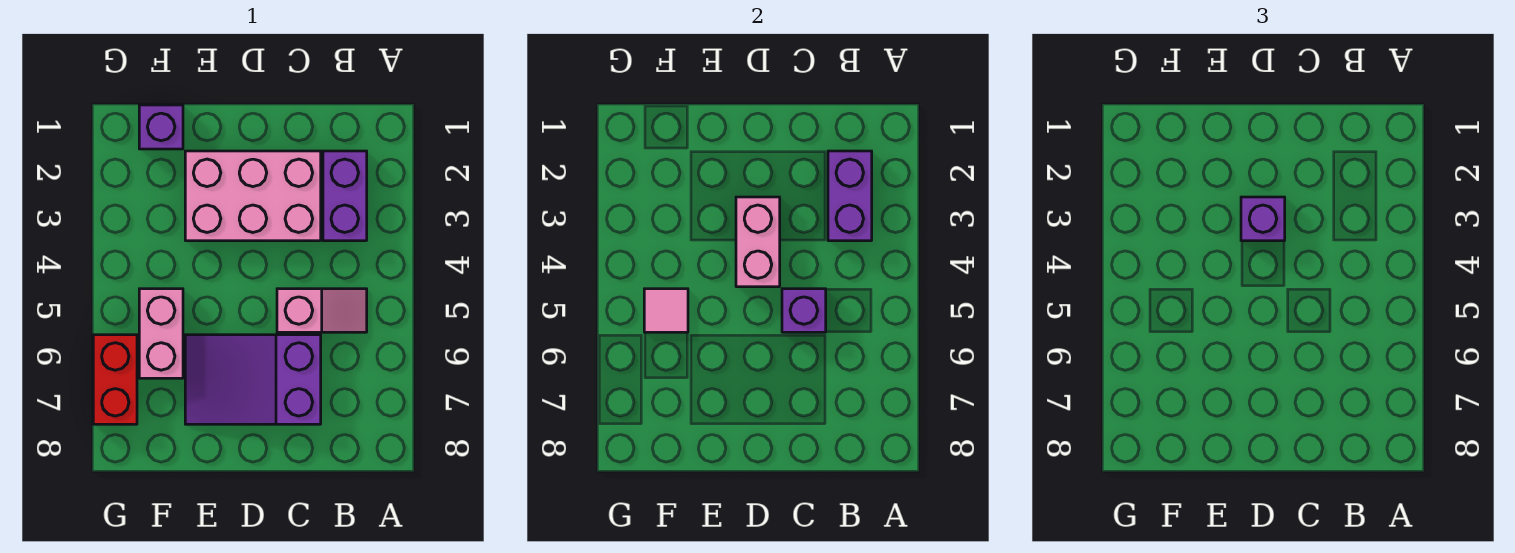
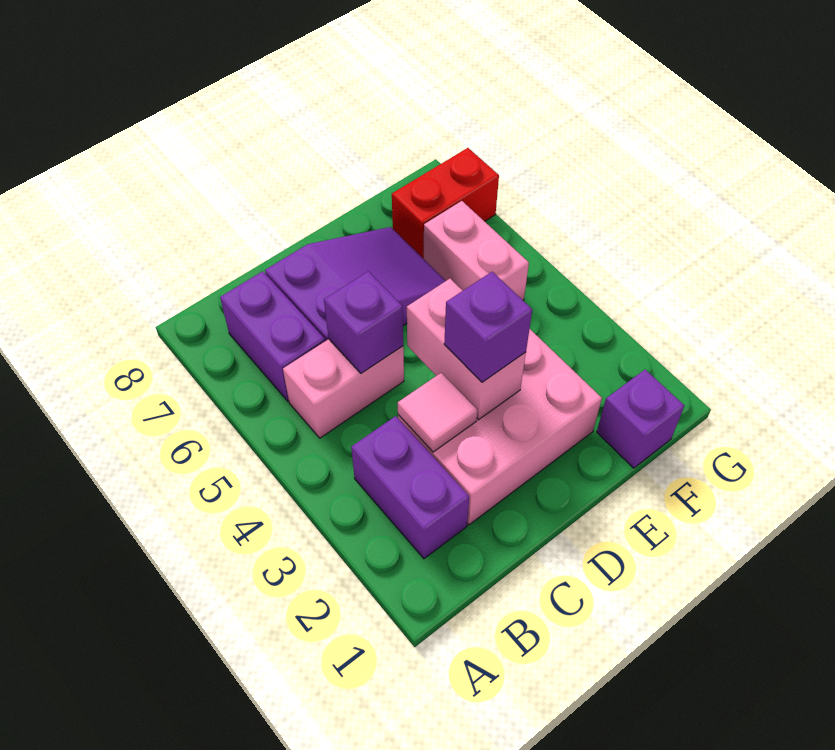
purple brick B2:B3 level 2 -> purple brick B6:B7 level 1
pink slope B5:C5 level 1 top C -> pink brick B5:C5 level 1
pink tile F5 level 2 -> pink tile C3 level 2
red brick G6:G7 level 1 -> red brick F7:G7 level 1

